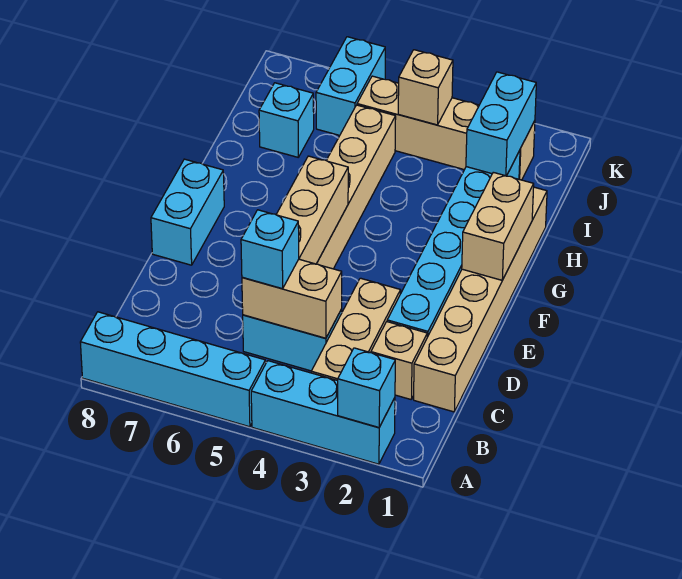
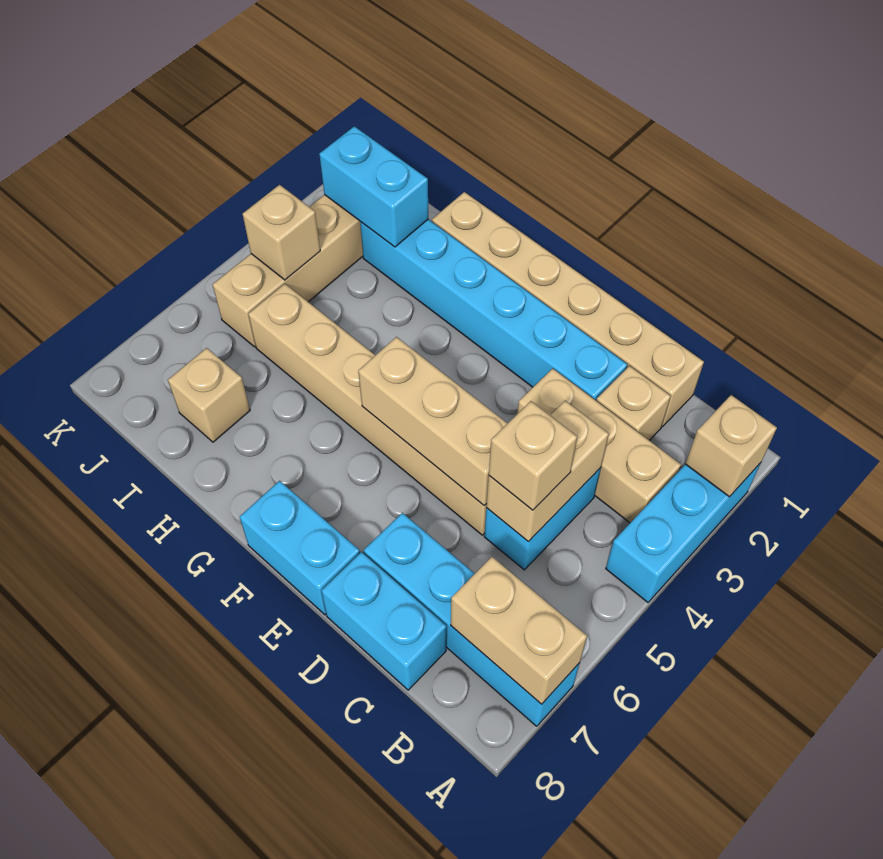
cyan brick A2 level 2 -> tan brick A2 level 2
cyan brick A5:A8 level 1 -> cyan brick A7:D7 level 1
cyan brick C5 level 3 -> tan brick C5 level 3
tan brick F1:G1 level 2 -> tan brick A7:B7 level 2
cyan brick I7 level 1 -> tan brick I7 level 1
cyan brick J6:K6 level 1 -> cyan brick C8:D8 level 1

